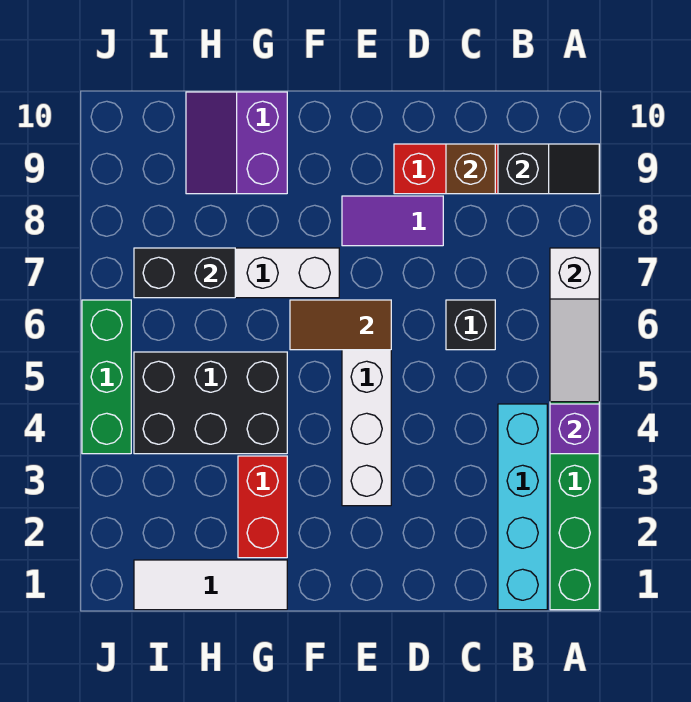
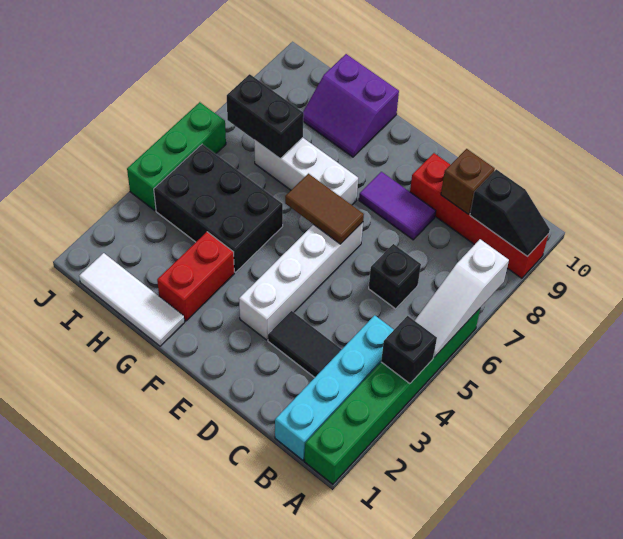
purple brick A4 level 2 -> black brick A4 level 2
none -> black tile C3:D3 level 1
purple slope G9:H10 level 1 top G -> purple slope G9:H10 level 1 top 10

